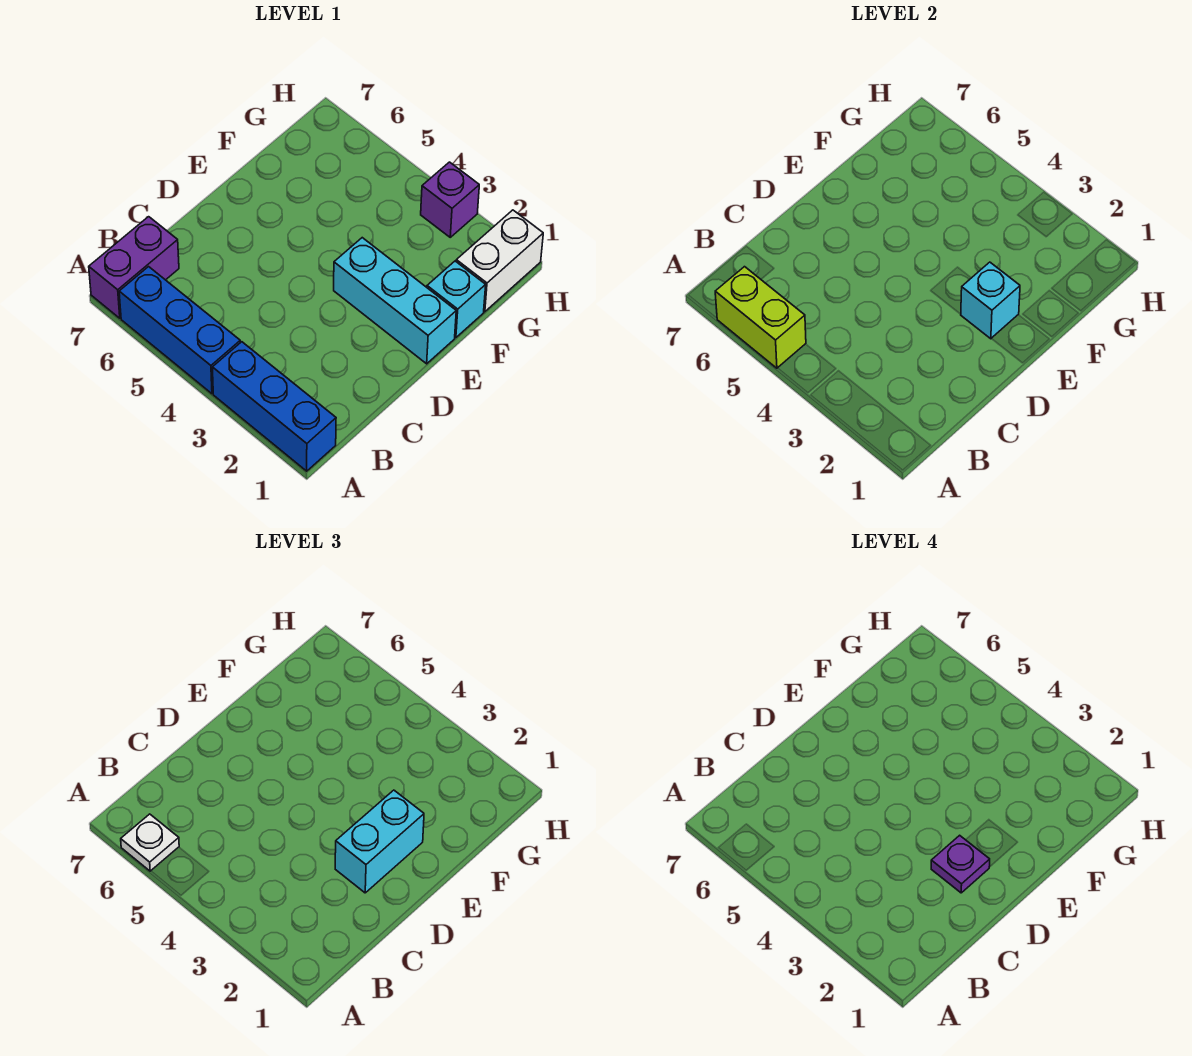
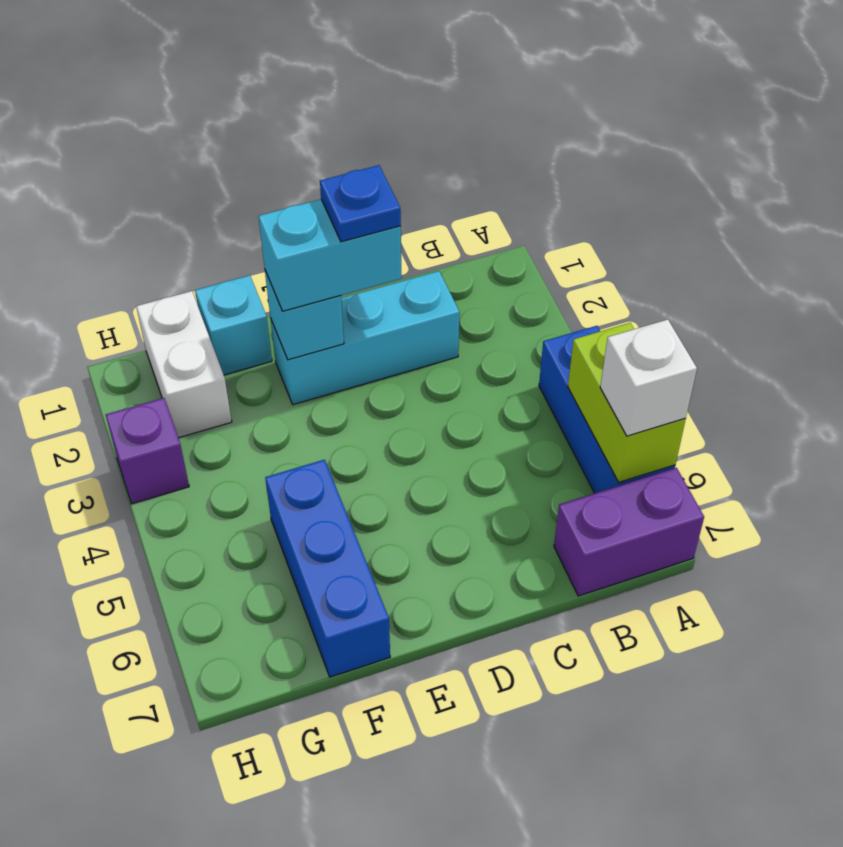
blue brick A1:A3 level 1 -> blue brick F5:F7 level 1
white plate A6 level 3 -> white brick A6 level 3
purple plate D2 level 4 -> blue plate D2 level 4
cyan brick E1:E3 level 1 -> cyan brick C2:E2 level 1
white brick G1:H1 level 1 -> white brick G1:G2 level 1

